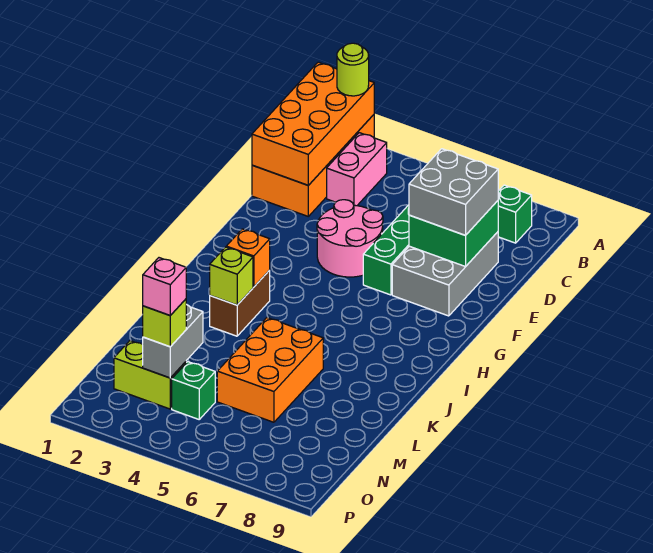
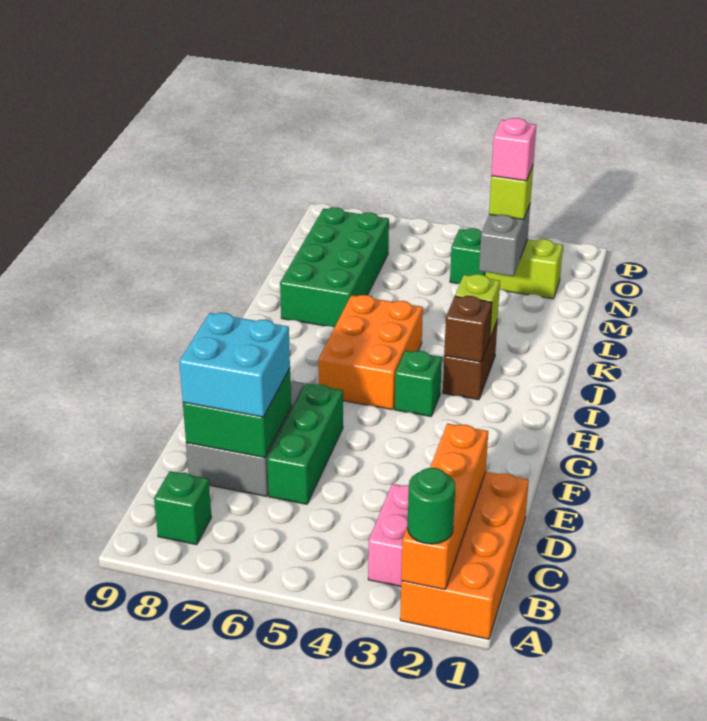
orange brick A1:D2 level 2 -> orange brick A2:D2 level 2
lime round brick A2 level 3 -> green round brick A2 level 3
grey brick D7:E8 level 3 -> cyan brick D7:E8 level 3
pink round brick E4:F5 level 1 -> none
none -> green brick H4 level 1
orange brick I3 level 2 -> brown brick I3 level 2
orange brick K5:M6 level 1 -> orange brick H5:J6 level 1
none -> green brick K7:N8 level 1

